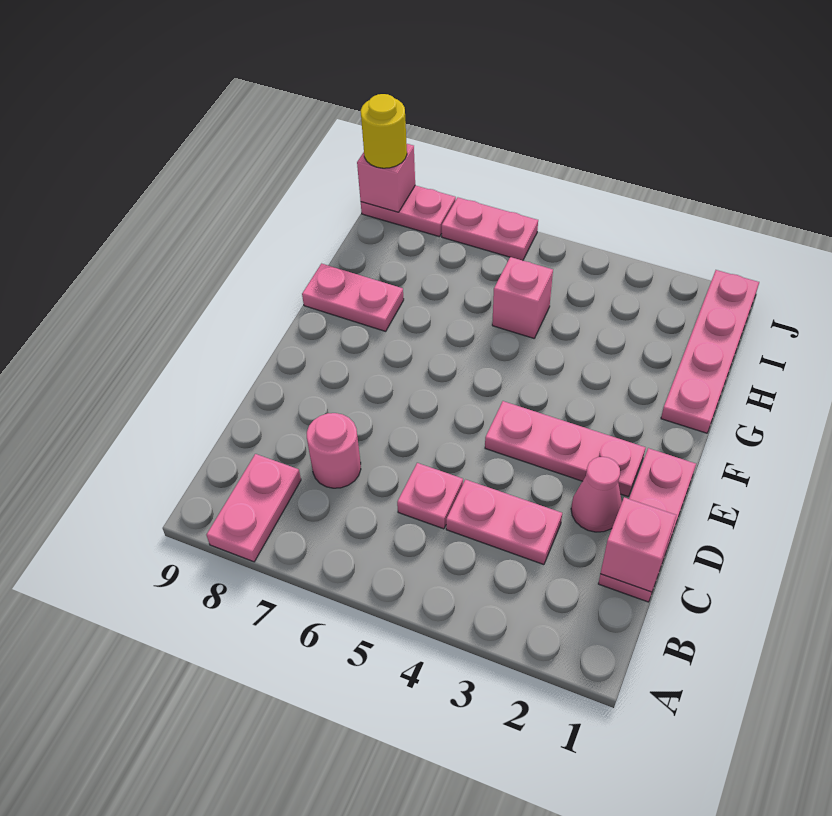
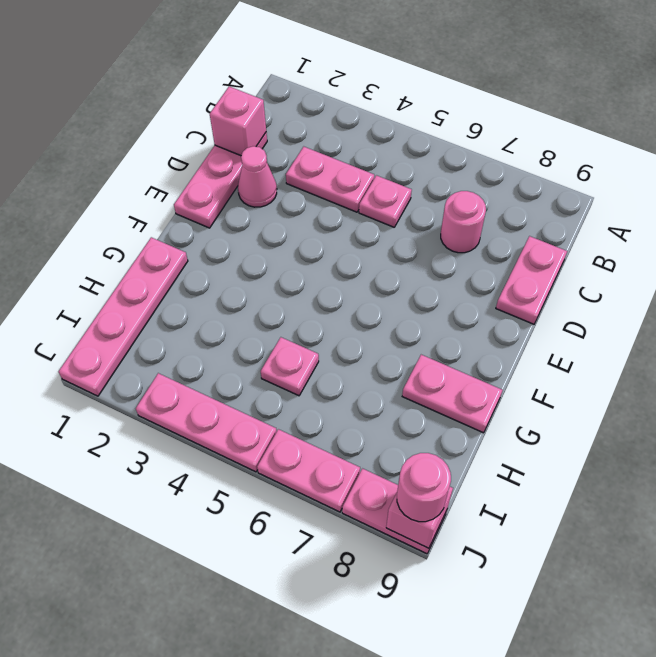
pink plate A8:B8 level 1 -> pink plate C9:D9 level 1
pink plate E2:E4 level 1 -> pink plate J3:J5 level 1
pink brick H5 level 1 -> pink plate H5 level 1
yellow round brick J9 level 3 -> pink round brick J9 level 3

